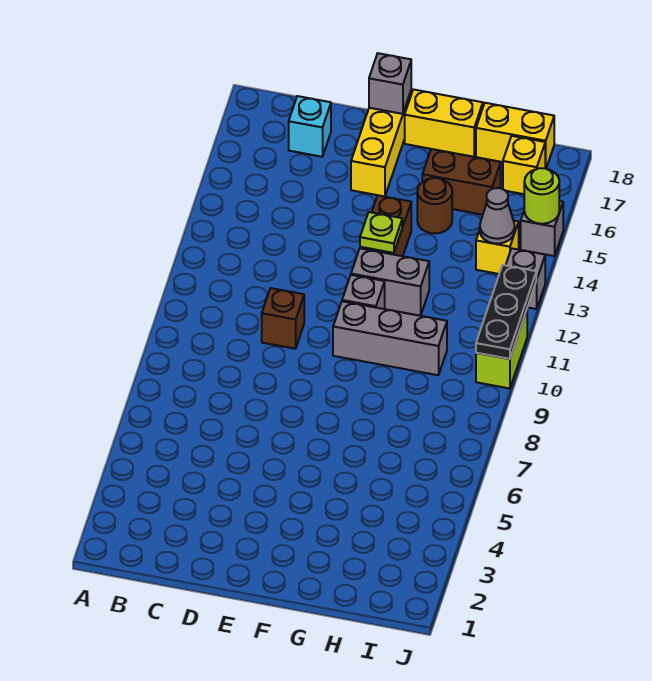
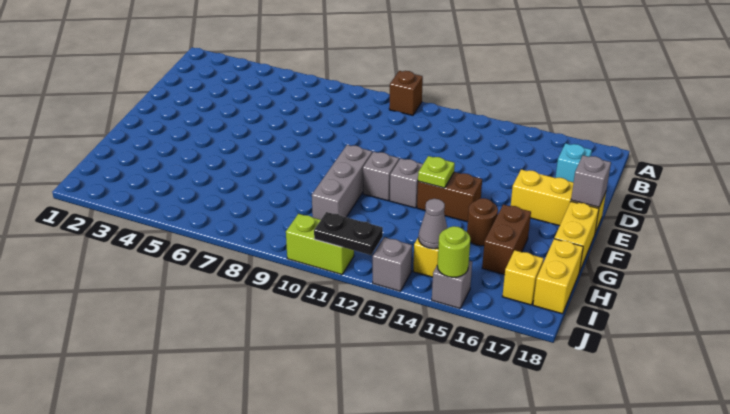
brown brick D10 level 1 -> brown brick A10 level 1
grey brick F12:G12 level 1 -> grey brick F12 level 1
black plate J10:J12 level 2 -> black plate J11:J12 level 2

